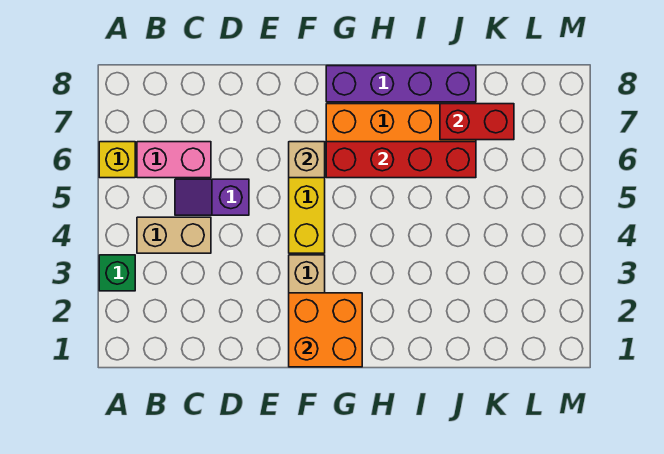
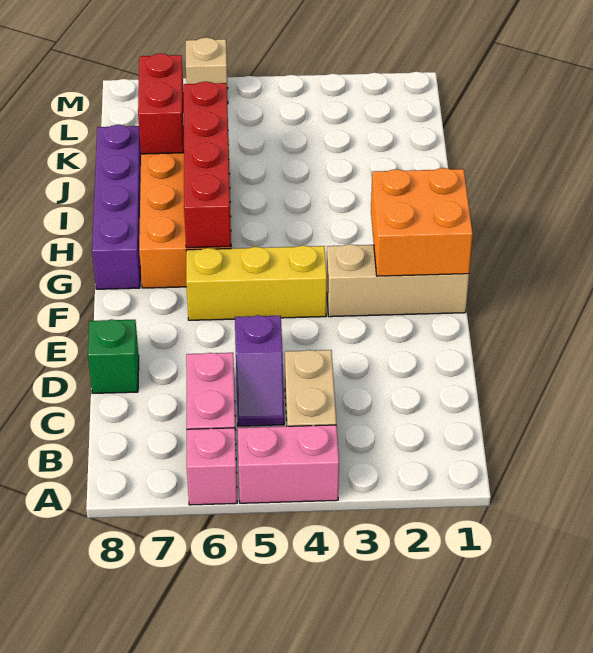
green brick A3 level 1 -> green brick D8 level 1
none -> pink brick A4:A5 level 1
yellow brick A6 level 1 -> pink brick A6 level 1
tan brick F6 level 2 -> tan brick M6 level 1

